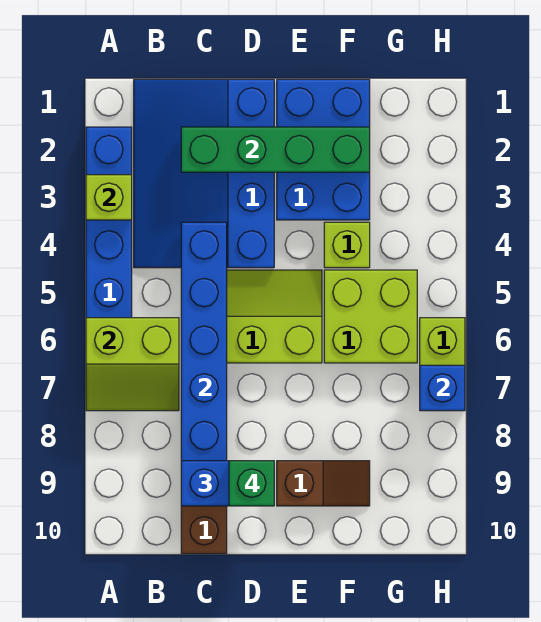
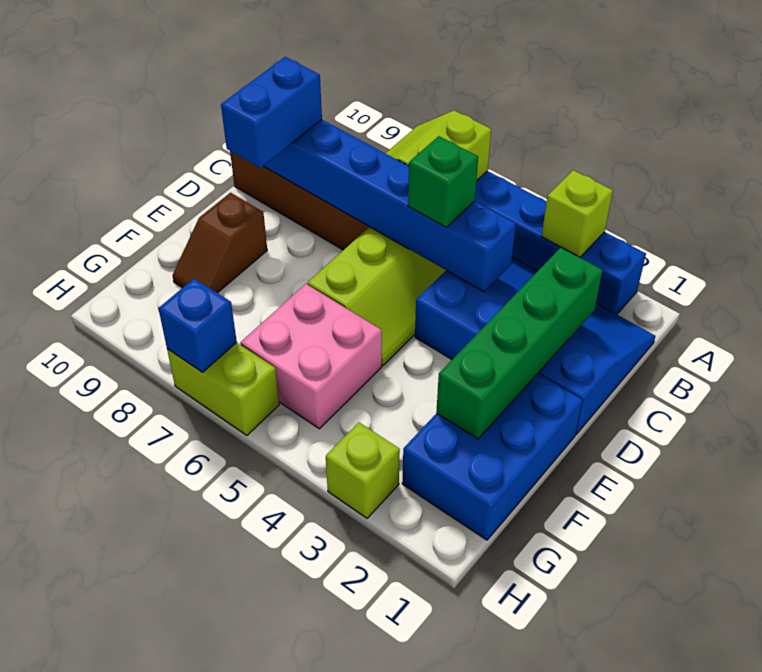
green brick D9 level 4 -> green brick C5 level 3
blue brick E1:F3 level 1 -> blue brick E1:G2 level 1
lime brick F4 level 1 -> lime brick H3 level 1
lime brick F5:G6 level 1 -> pink brick F5:G6 level 1

